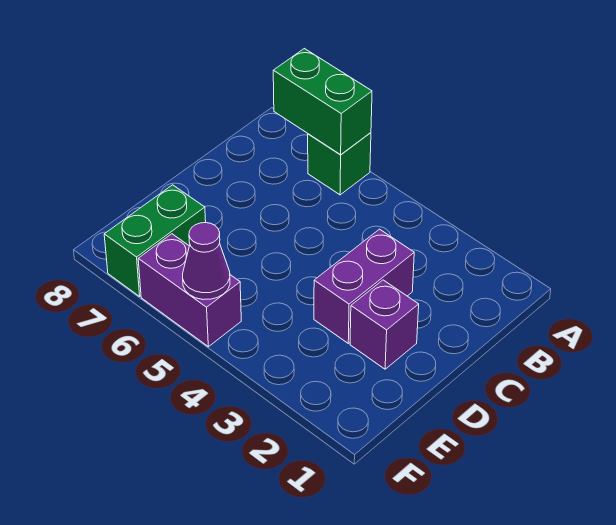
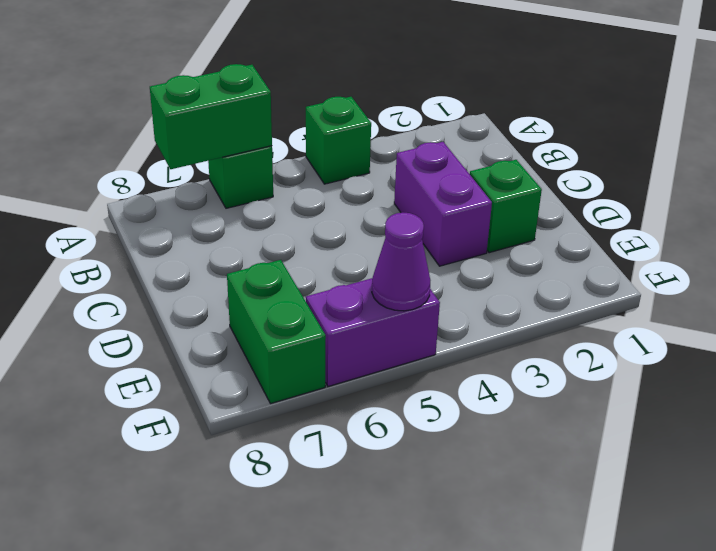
none -> green brick A4 level 1
purple brick D2 level 1 -> green brick D2 level 1

